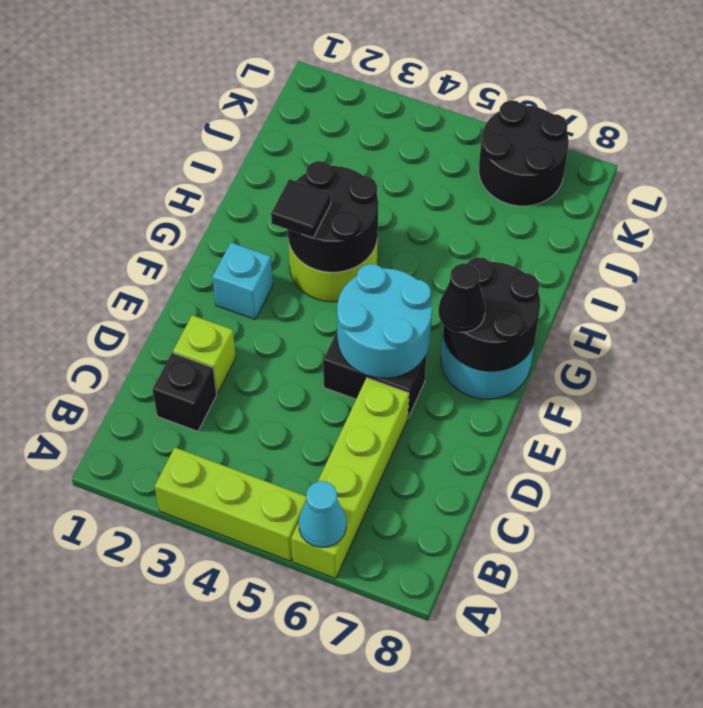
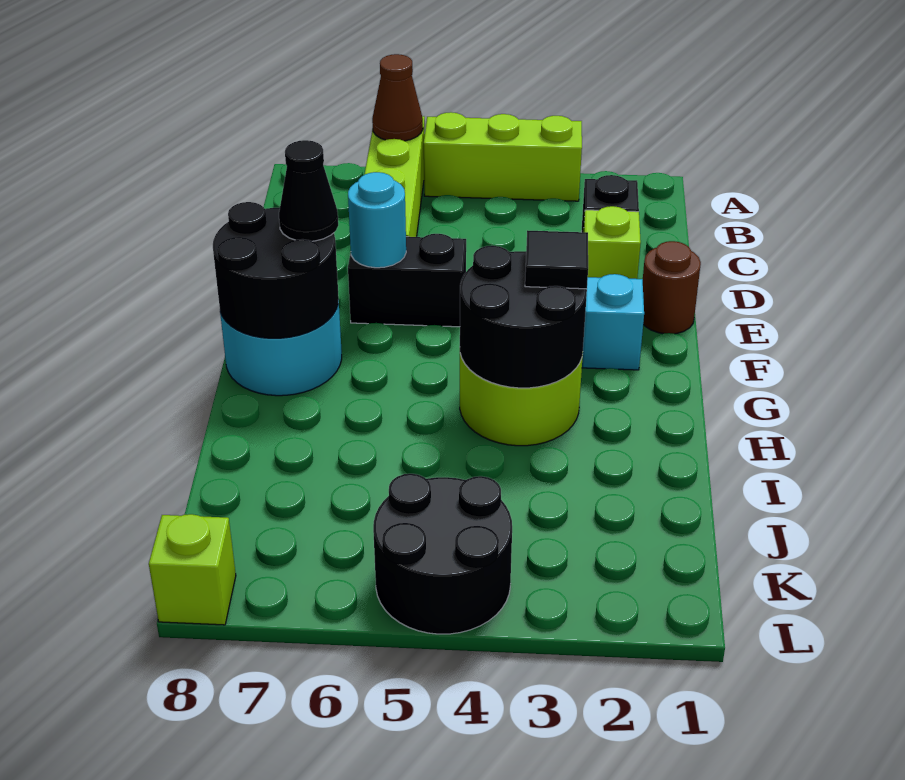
cyan cone A6 level 2 -> brown cone A6 level 2
none -> brown round brick E1 level 1
cyan round brick E5:F6 level 2 -> cyan round brick E6 level 2
black round brick K6:L7 level 1 -> black round brick K4:L5 level 1
none -> lime brick L8 level 1

